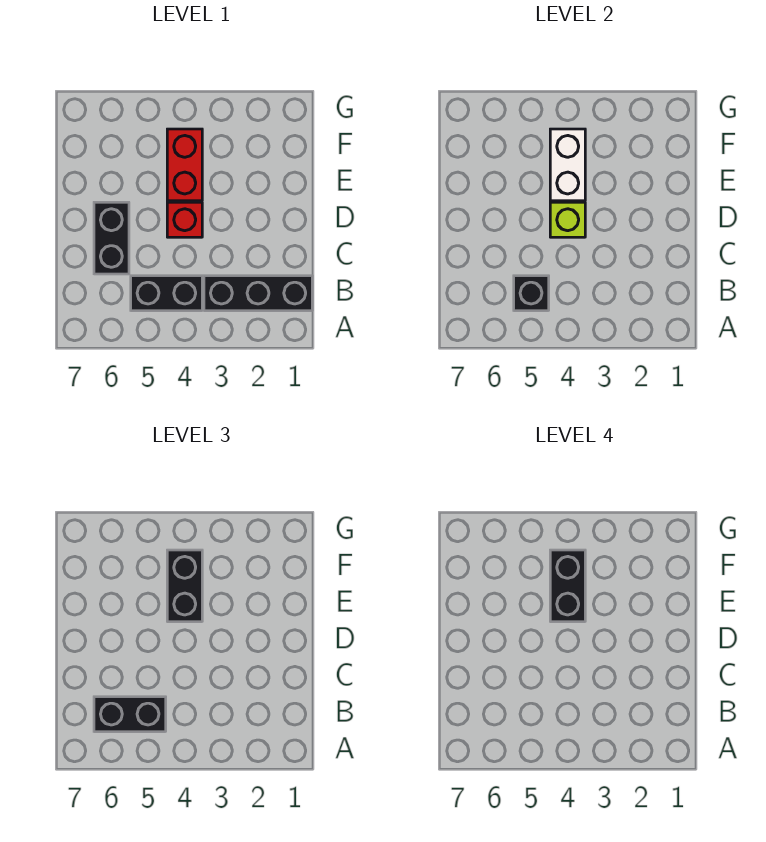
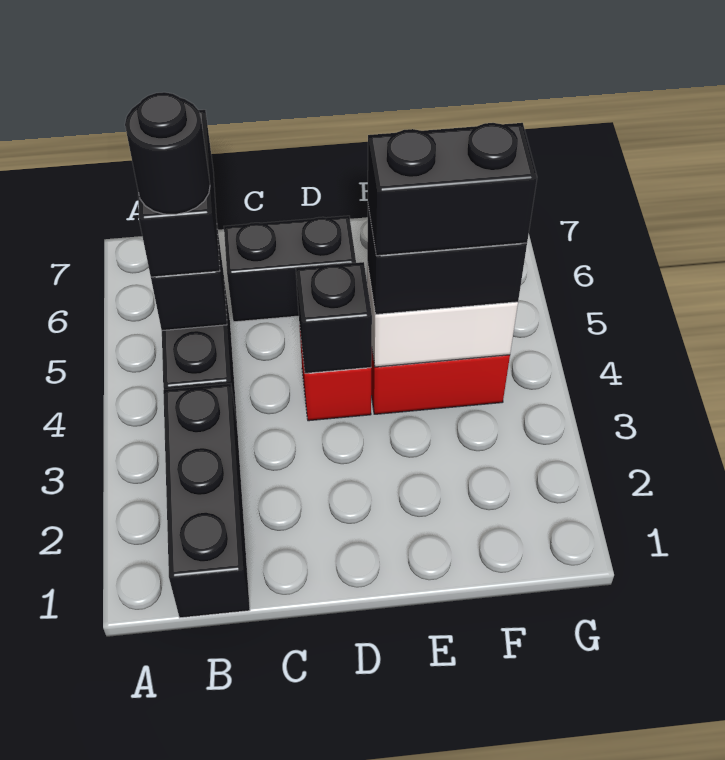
none -> black round brick B5 level 4
lime brick D4 level 2 -> black brick D4 level 2

